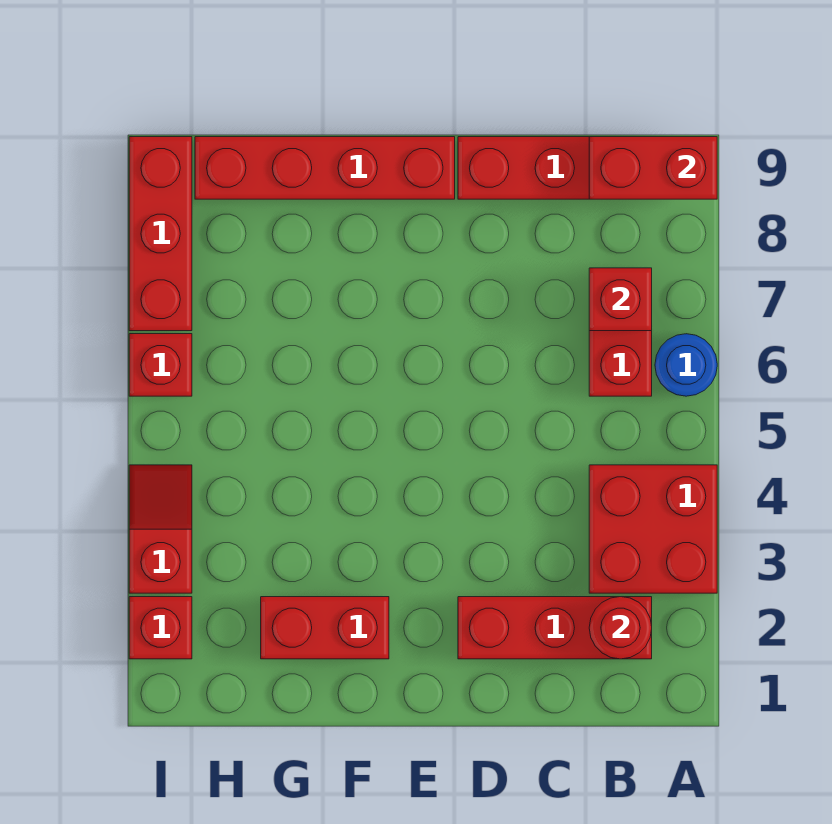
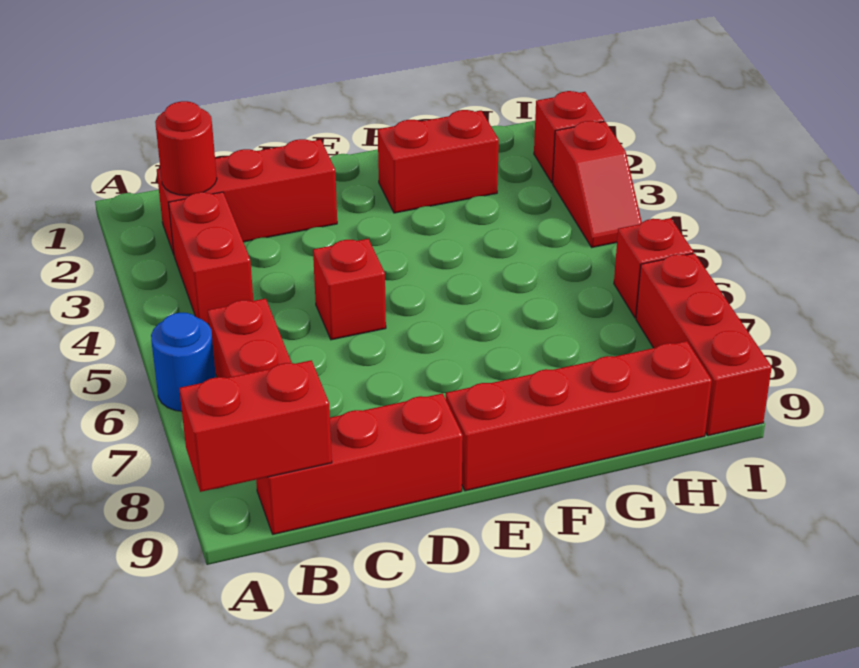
red brick A3:B4 level 1 -> red brick B3:B4 level 1
red brick B7 level 2 -> red brick D5 level 1

